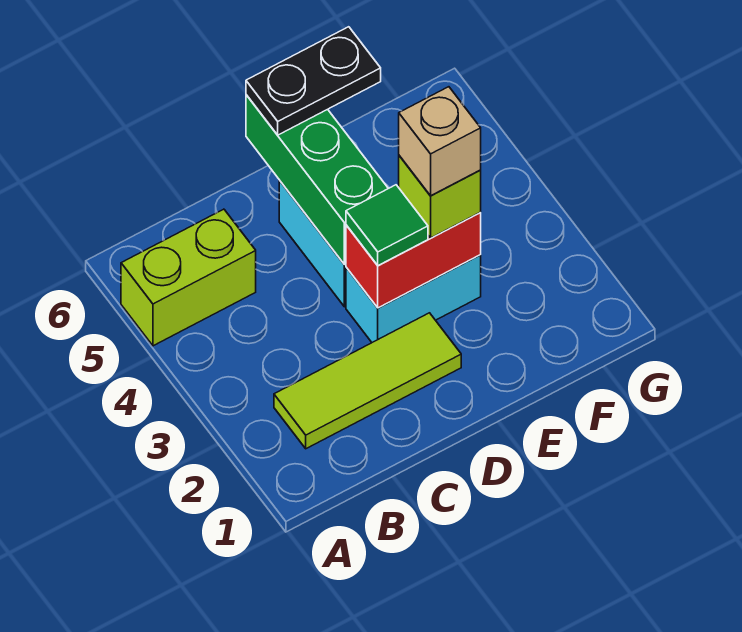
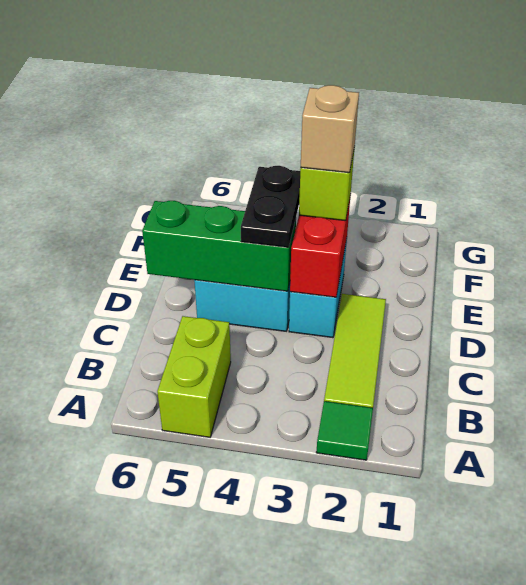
green tile D3 level 3 -> green tile A2 level 1
black plate D6:E6 level 3 -> black plate D4:E4 level 3

